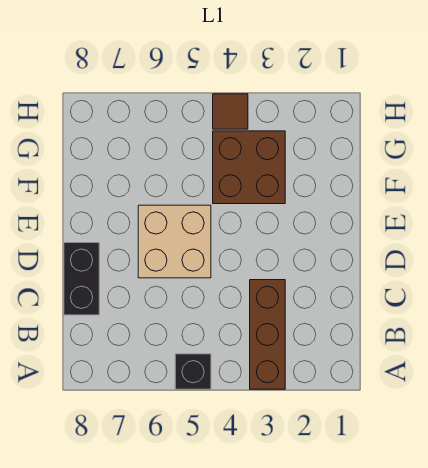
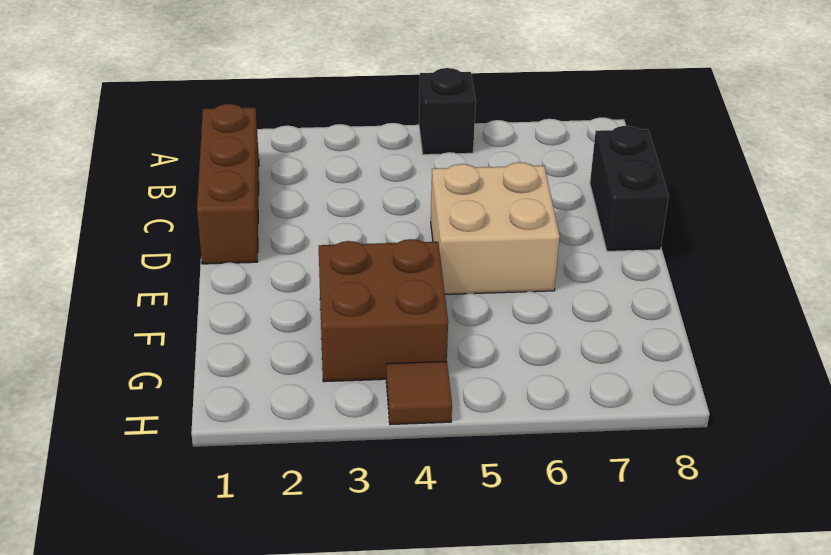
brown brick A3:C3 level 1 -> brown brick B1:D1 level 1

